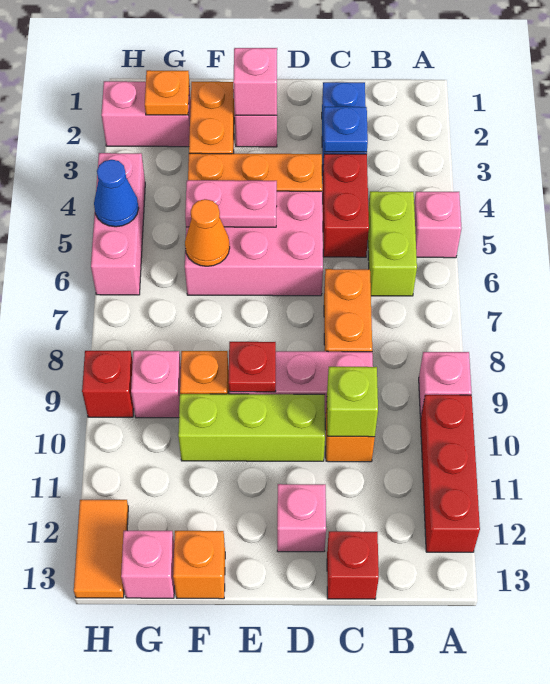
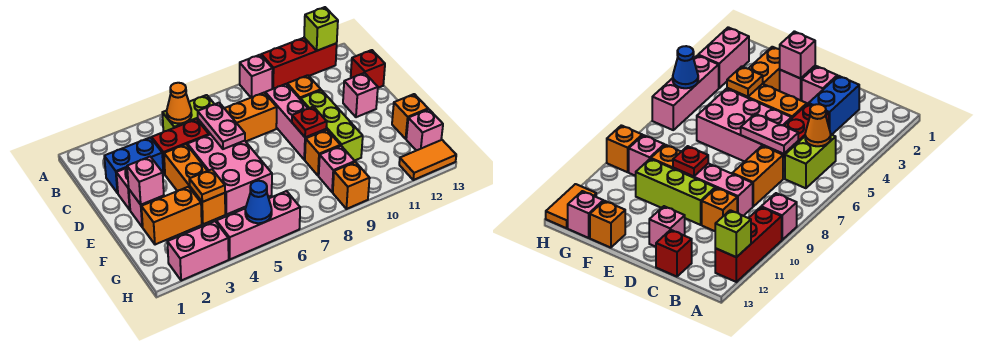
pink brick A5 level 1 -> pink brick D2 level 1
blue plate C3 level 2 -> none
lime brick C10 level 2 -> lime brick A12 level 2
pink plate E5:F5 level 2 -> pink plate C6:D6 level 2
orange cone F6 level 2 -> orange cone B5 level 2
pink brick G2:H2 level 1 -> pink brick H2:H3 level 1
orange plate G2 level 2 -> orange plate F4 level 2
red brick H9 level 1 -> orange brick H9 level 1

